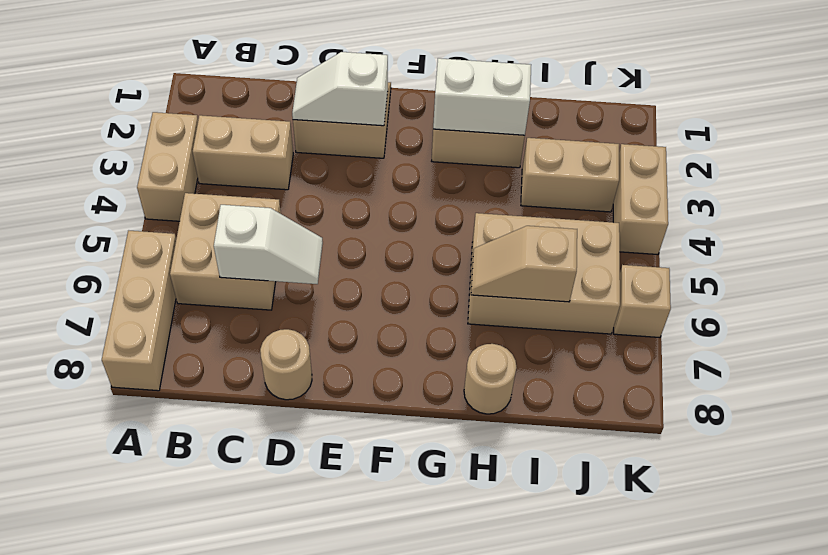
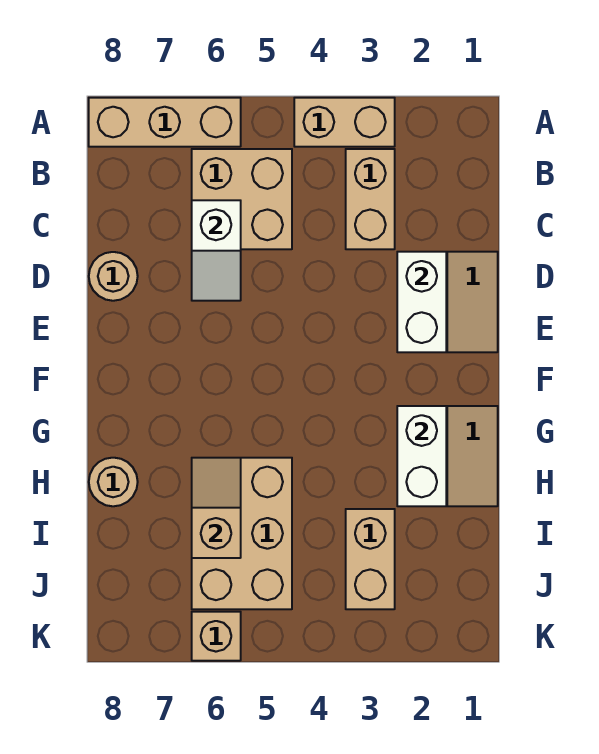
white slope D2:E2 level 2 top E -> white brick D2:E2 level 2
tan brick K3:K4 level 1 -> none

